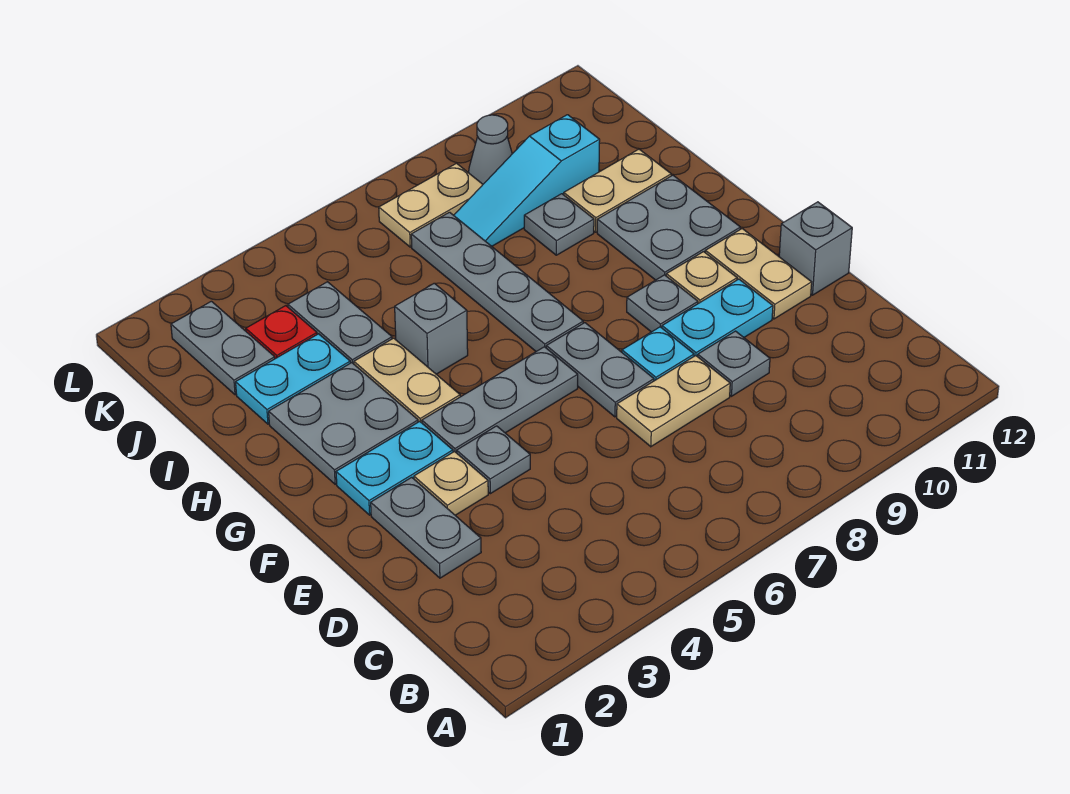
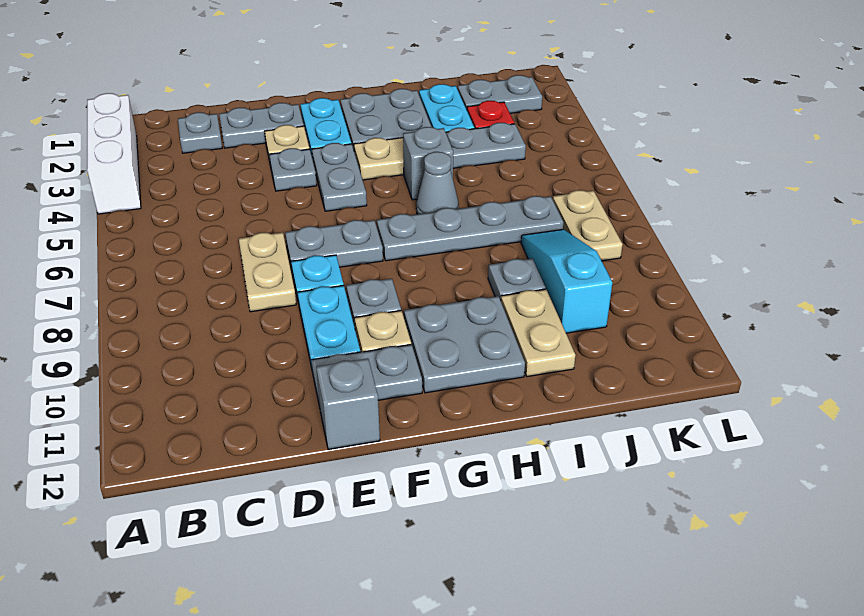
none -> white brick A2:A4 level 1
grey plate D9 level 1 -> grey plate C2 level 1
tan plate E11:F11 level 1 -> grey plate E11:F11 level 1
grey plate F4:F6 level 1 -> grey plate F4:F5 level 1
grey cone K9 level 1 -> grey cone H6 level 1

